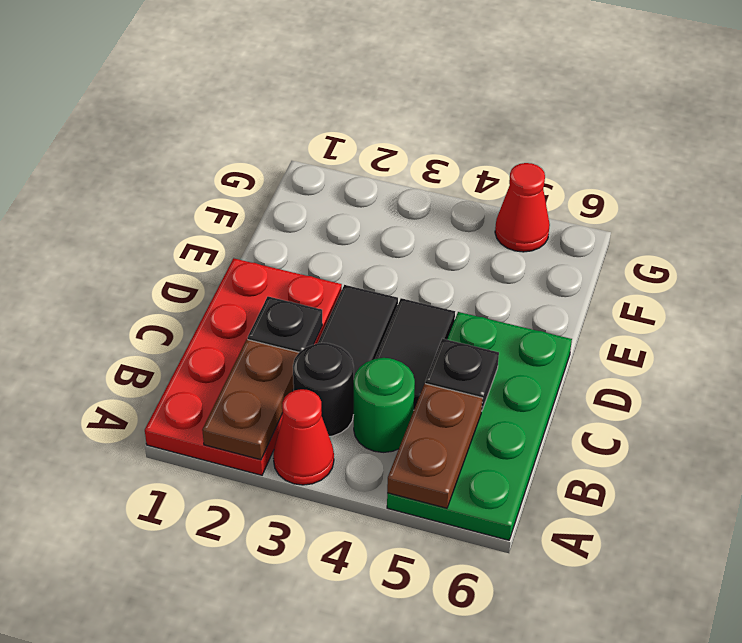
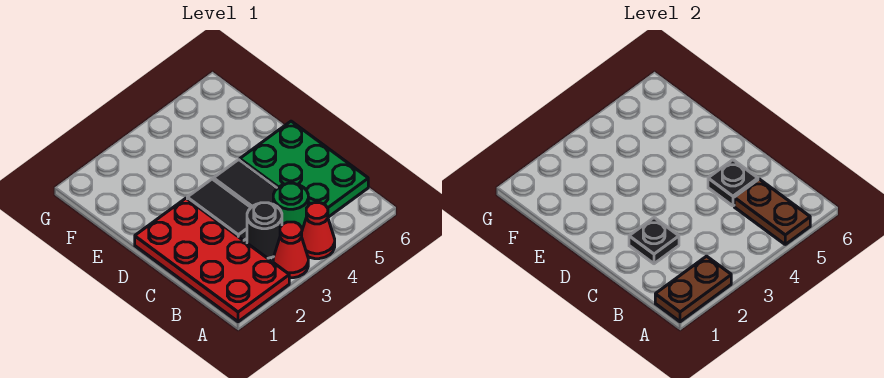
brown plate A2:B2 level 2 -> brown plate A1:A2 level 2
green plate A5:D6 level 1 -> green plate B5:D6 level 1
red cone G5 level 1 -> red cone A4 level 1

